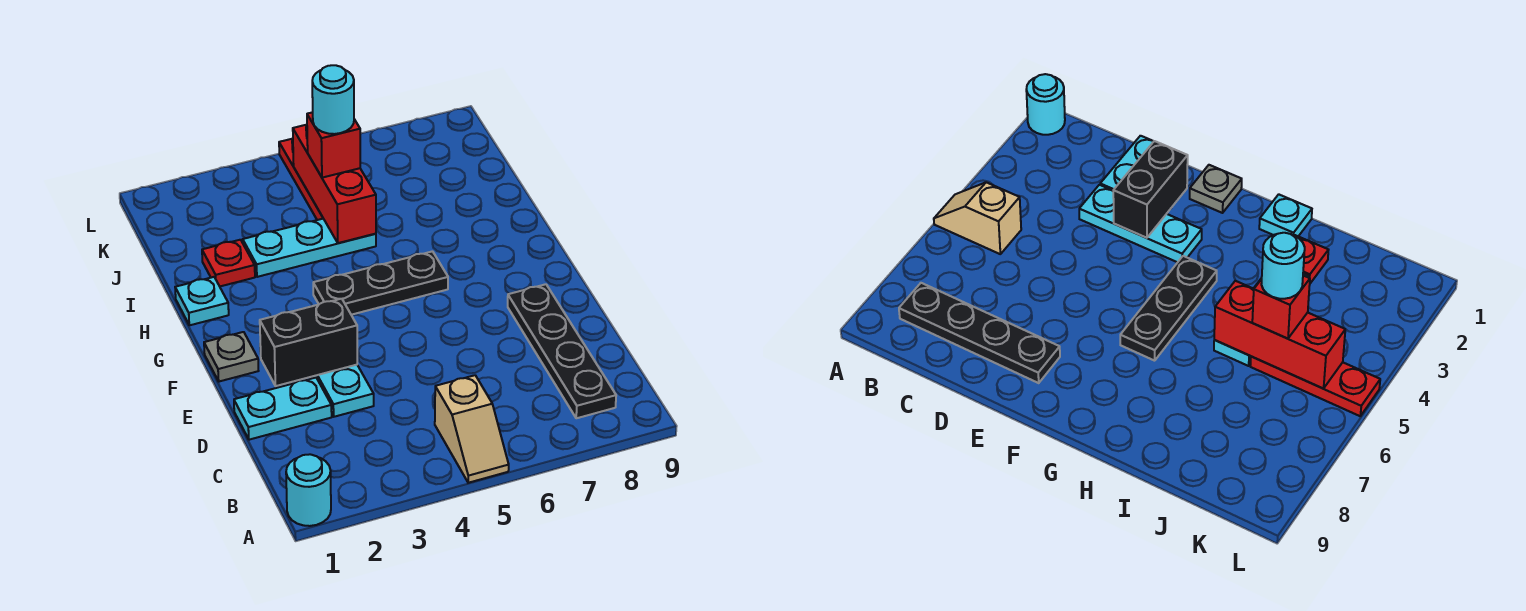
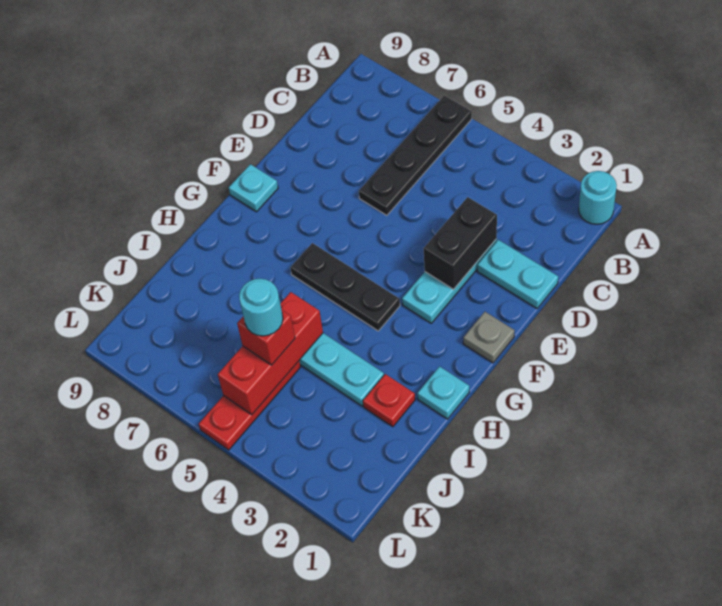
tan slope A5:B5 level 1 top B -> none
black plate B8:E8 level 1 -> black plate A6:D6 level 1
black brick E2:E3 level 2 -> black brick D3:E3 level 2
none -> cyan plate F9 level 1

